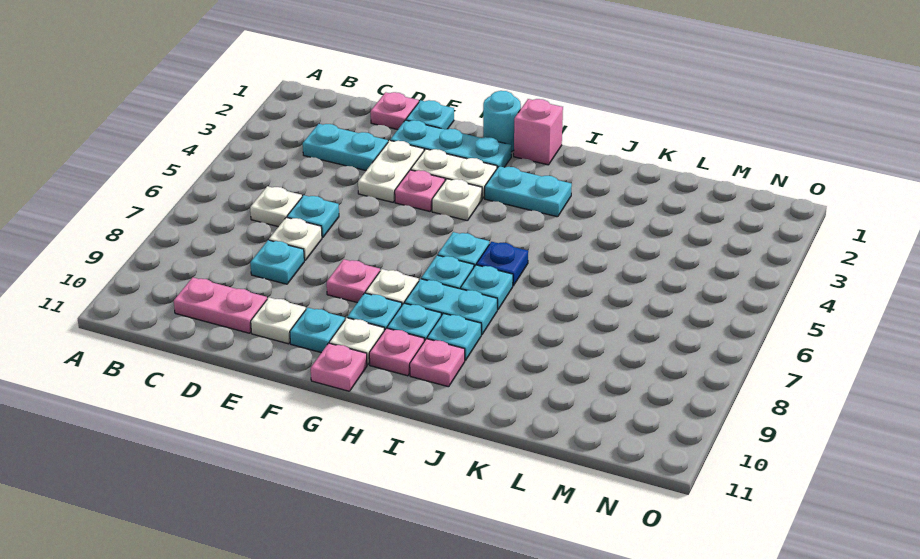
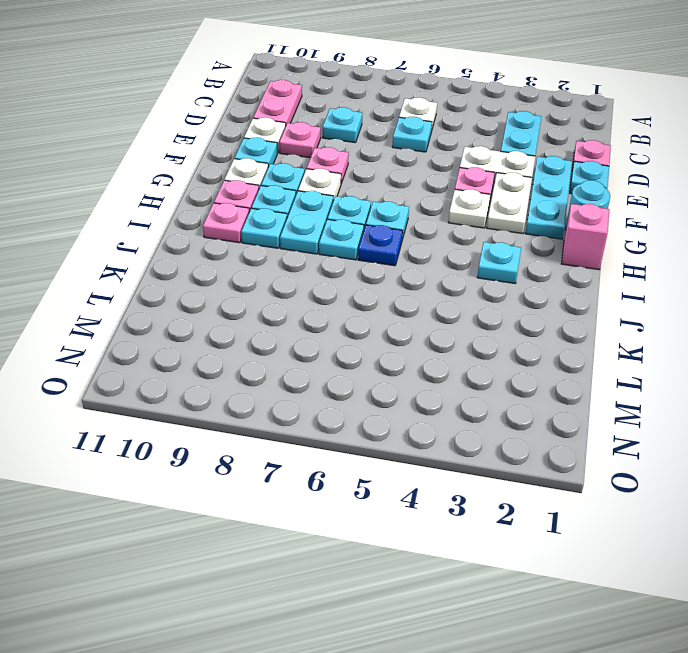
white plate D7 level 1 -> none
pink plate G11 level 1 -> pink plate E9 level 1
cyan plate H3:I3 level 1 -> cyan plate I3 level 1

